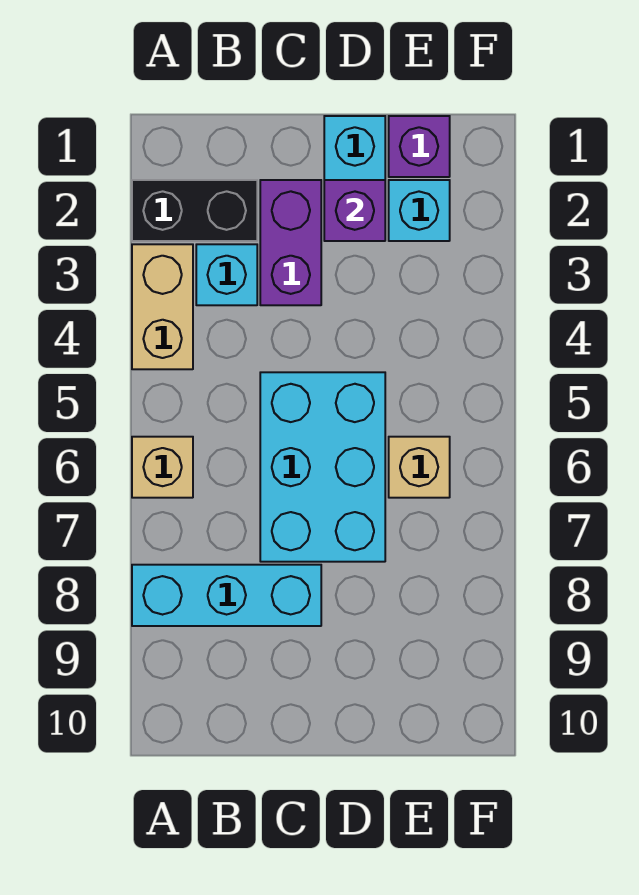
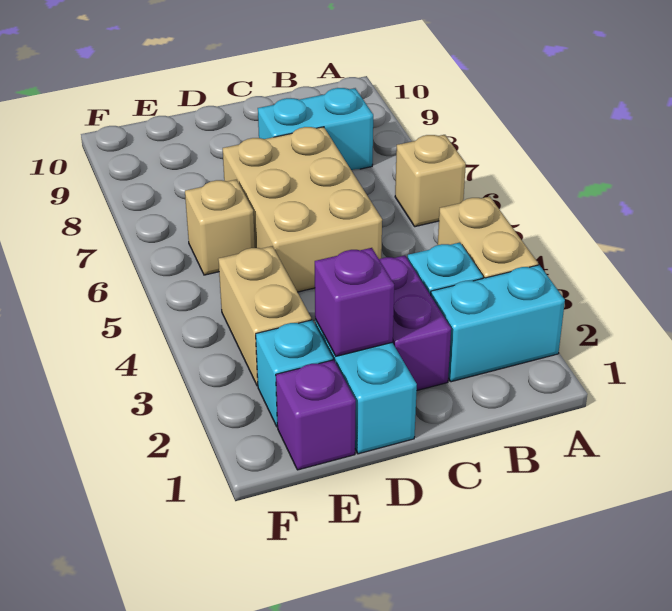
black brick A2:B2 level 1 -> cyan brick A2:B2 level 1
cyan brick A8:C8 level 1 -> cyan brick B8:C8 level 1
cyan brick C5:D7 level 1 -> tan brick C5:D7 level 1
none -> tan brick E3:E4 level 1

